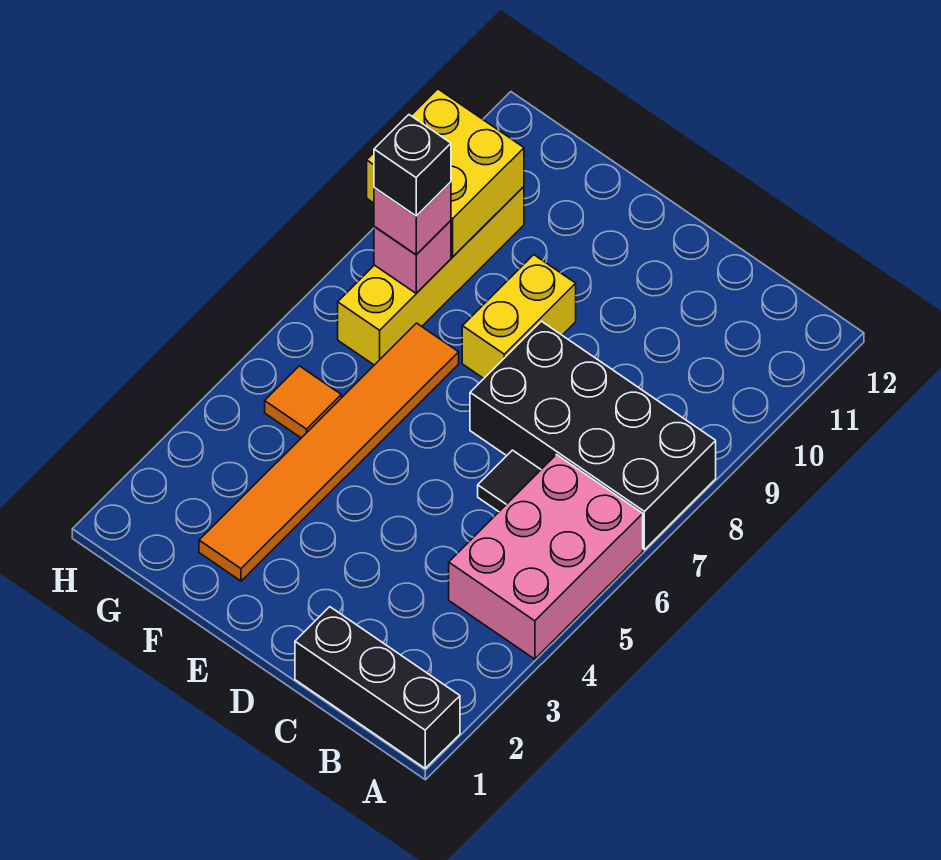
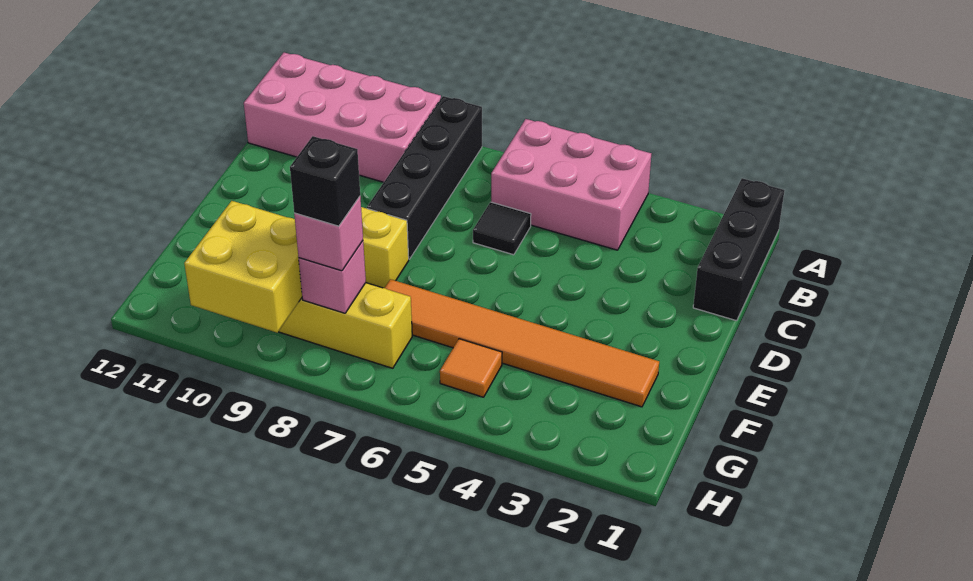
black brick A7:D8 level 1 -> black brick A8:D8 level 1
none -> pink brick A9:B12 level 1

